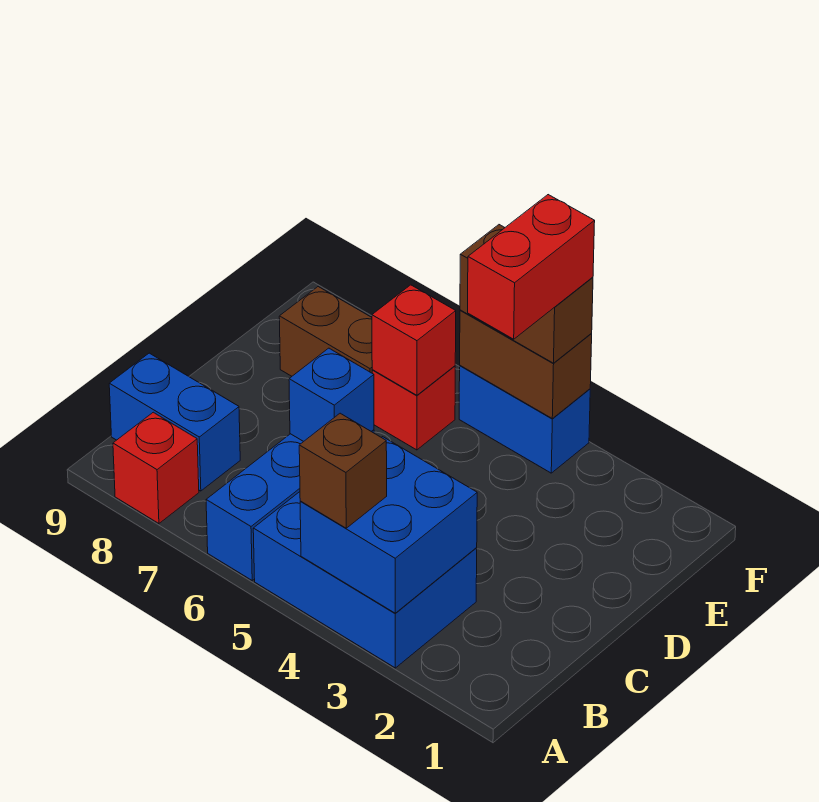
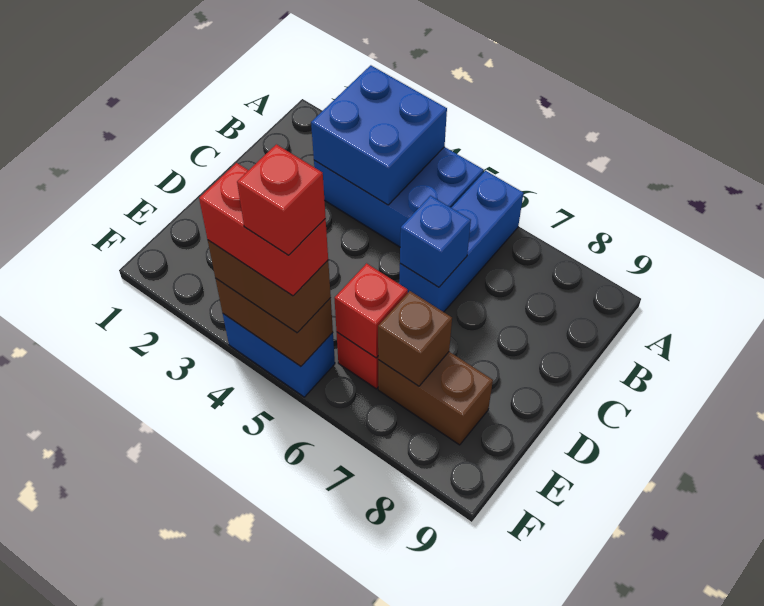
brown brick A4 level 3 -> brown brick E7 level 2
red brick A8 level 1 -> red brick F5 level 5
blue brick B8:B9 level 1 -> none
red brick E4:F4 level 4 -> red brick F4:F5 level 4

